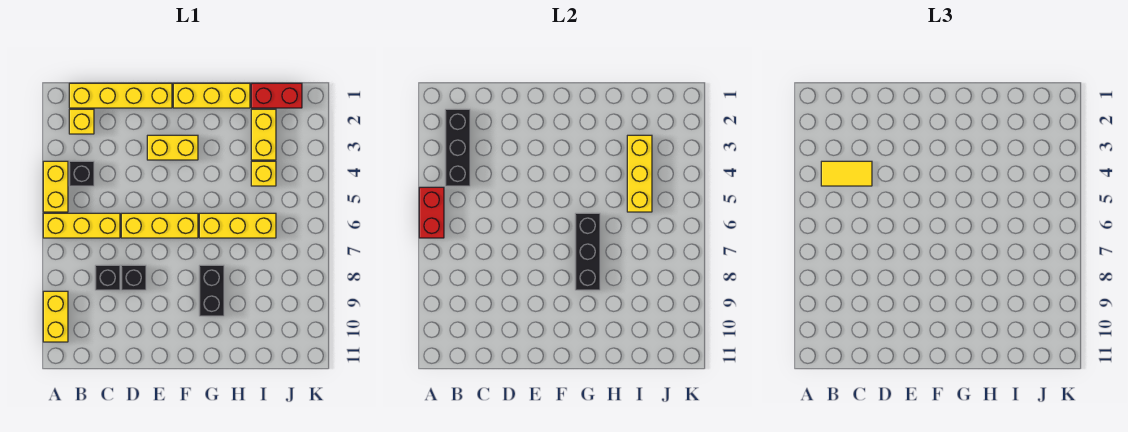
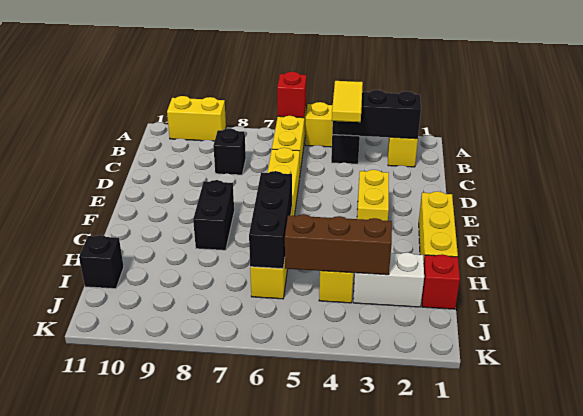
red brick A5:A6 level 2 -> red brick A6 level 2
yellow brick B1:E1 level 1 -> none
black brick D8 level 1 -> black brick I11 level 1
black brick G6:G8 level 2 -> black brick G6:I6 level 2
black brick G8:G9 level 1 -> black brick F8:G8 level 1
red brick I1:J1 level 1 -> red brick I1 level 1
yellow brick I2:I3 level 1 -> white brick I2:I3 level 1
yellow brick I3:I5 level 2 -> brown brick I3:I5 level 2

